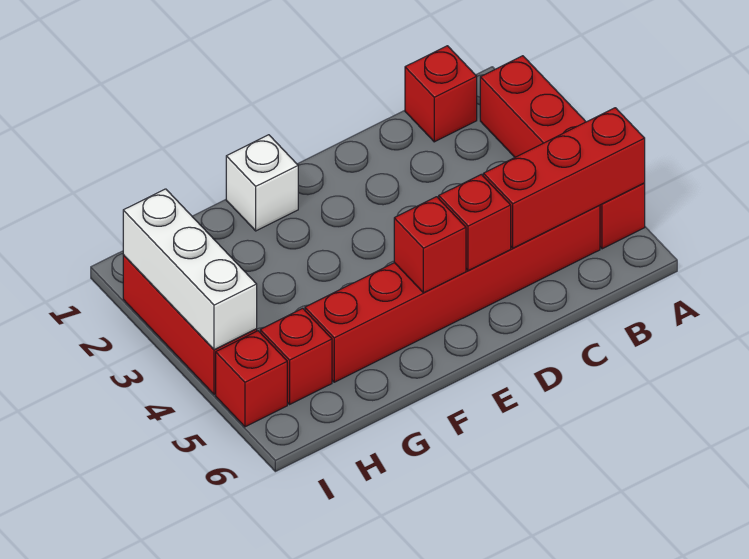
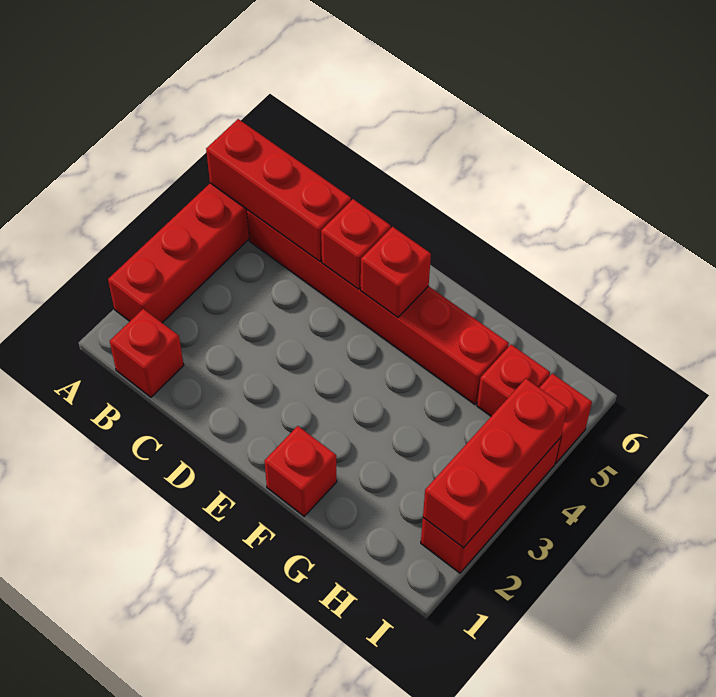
white brick F1 level 1 -> red brick F1 level 1
white brick I2:I4 level 2 -> red brick I2:I4 level 2

